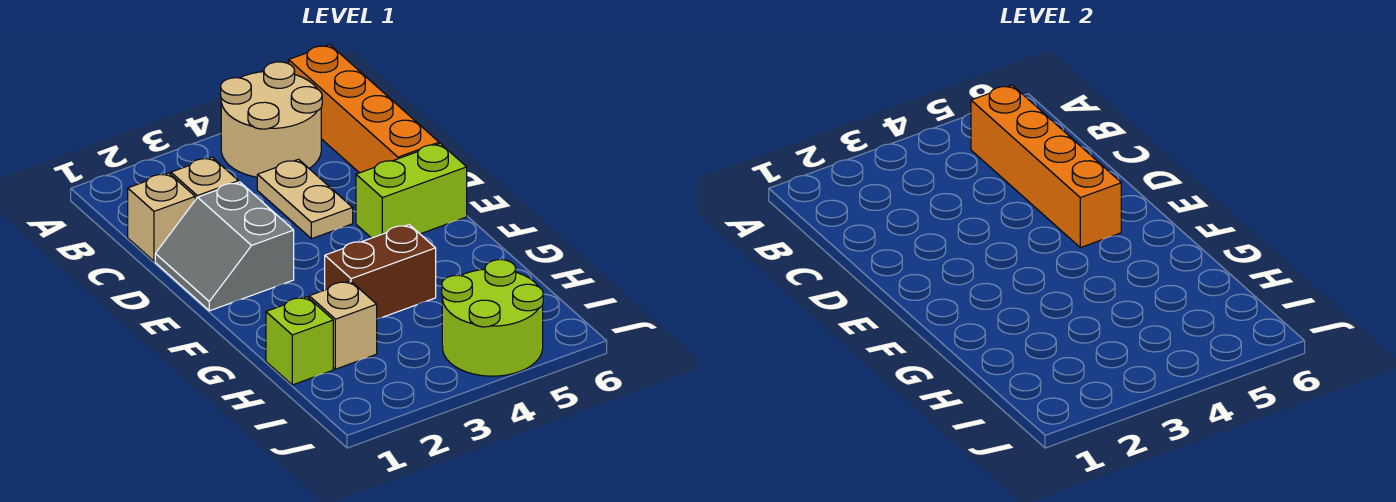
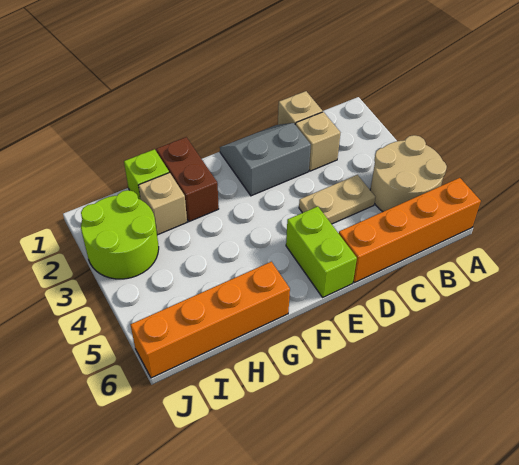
orange brick B5:E5 level 2 -> orange brick G6:J6 level 1
brown brick G3:G4 level 1 -> brown brick G1:G2 level 1
lime round brick I4:J5 level 1 -> lime round brick I2:J3 level 1

